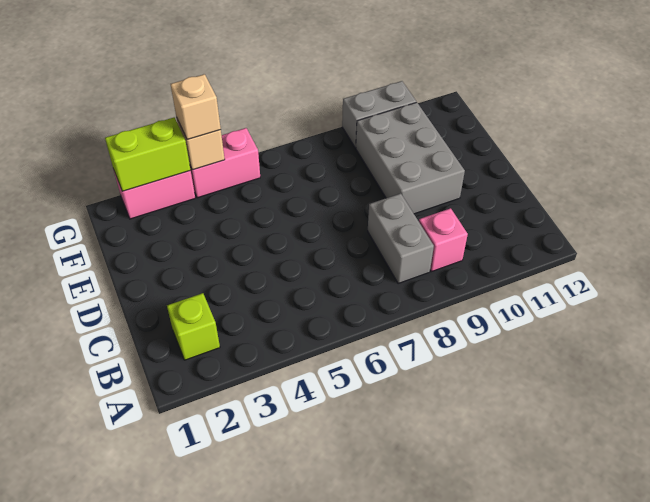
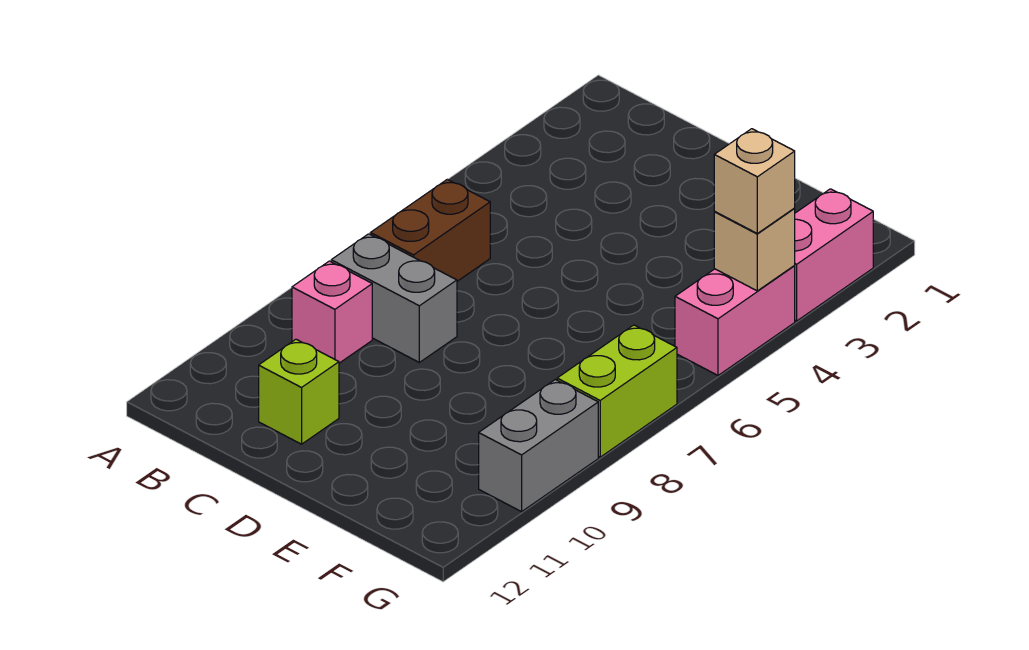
lime brick B2 level 1 -> lime brick C11 level 1
none -> brown brick B6:B7 level 1
grey brick D9:F10 level 1 -> none
lime brick G2:G3 level 2 -> lime brick G7:G8 level 1

